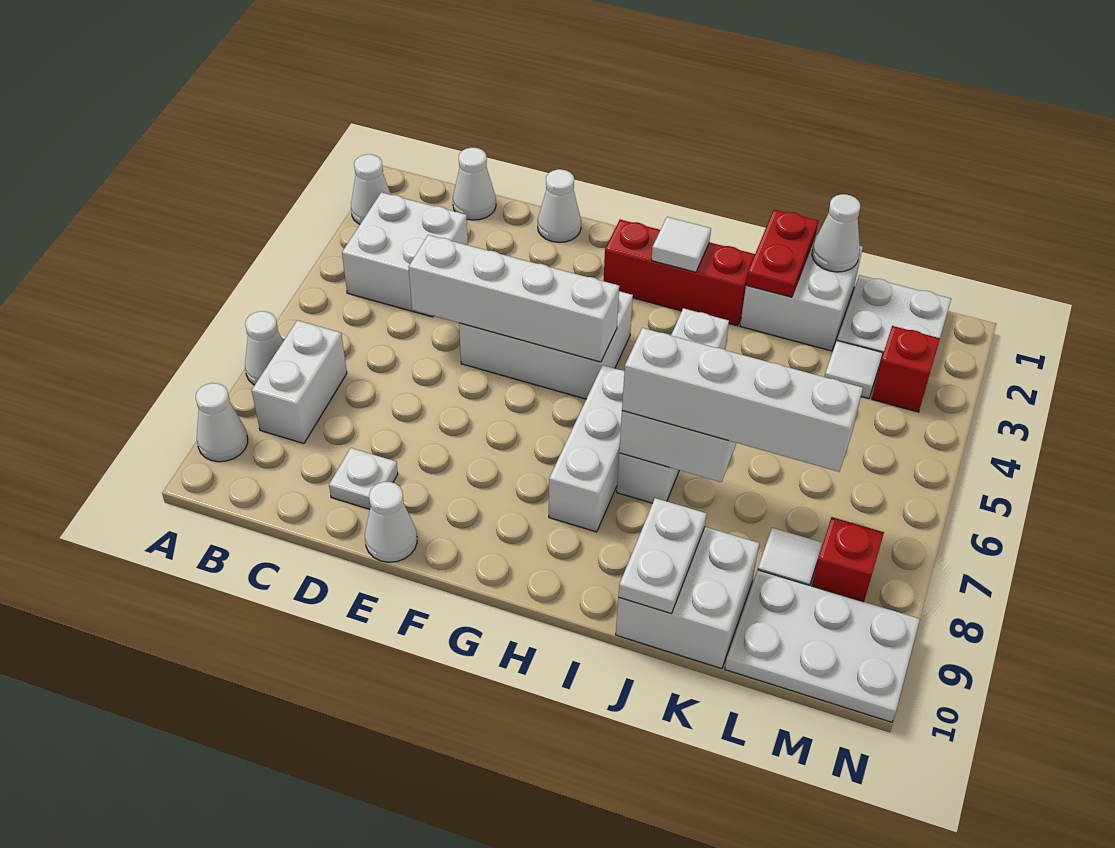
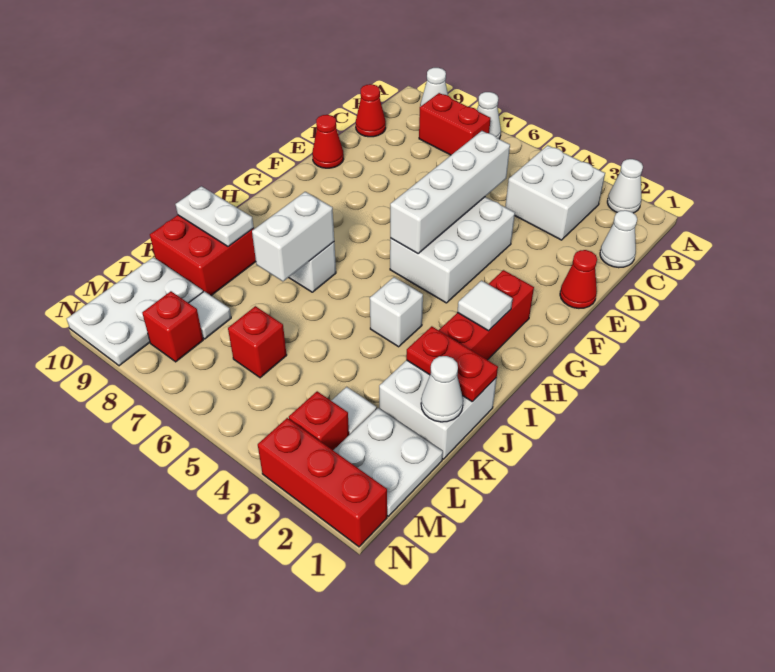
white brick B7:B8 level 1 -> red brick B7:B8 level 1
none -> red cone C10 level 1
white plate D9 level 1 -> none
white cone E1 level 1 -> red cone E1 level 1
white cone E10 level 1 -> red cone E10 level 1
white brick H6:H8 level 1 -> none
white brick I7:L7 level 3 -> none
white brick J9:K10 level 1 -> red brick J9:K10 level 1
none -> red brick L6 level 1
none -> red brick N1:N3 level 1

